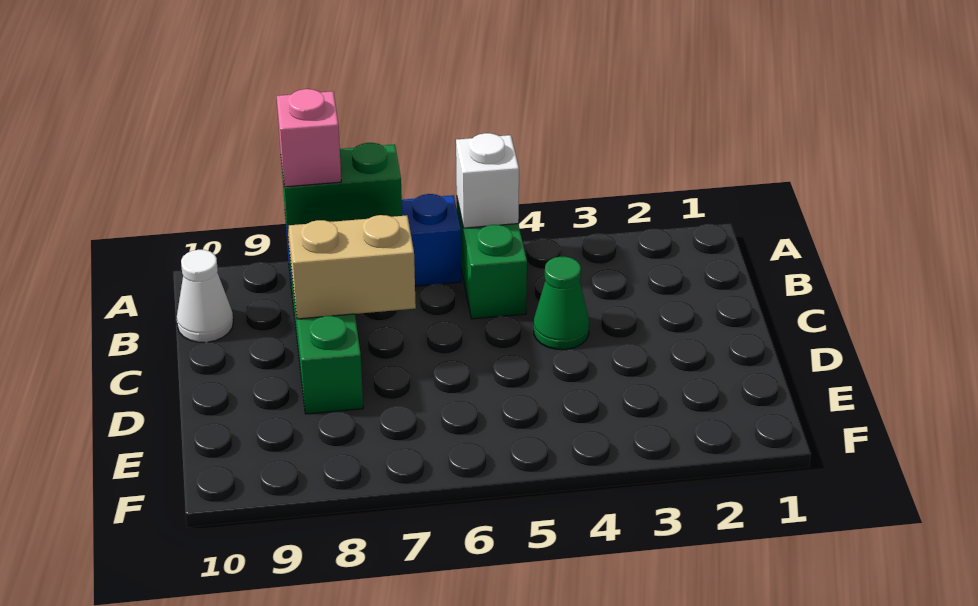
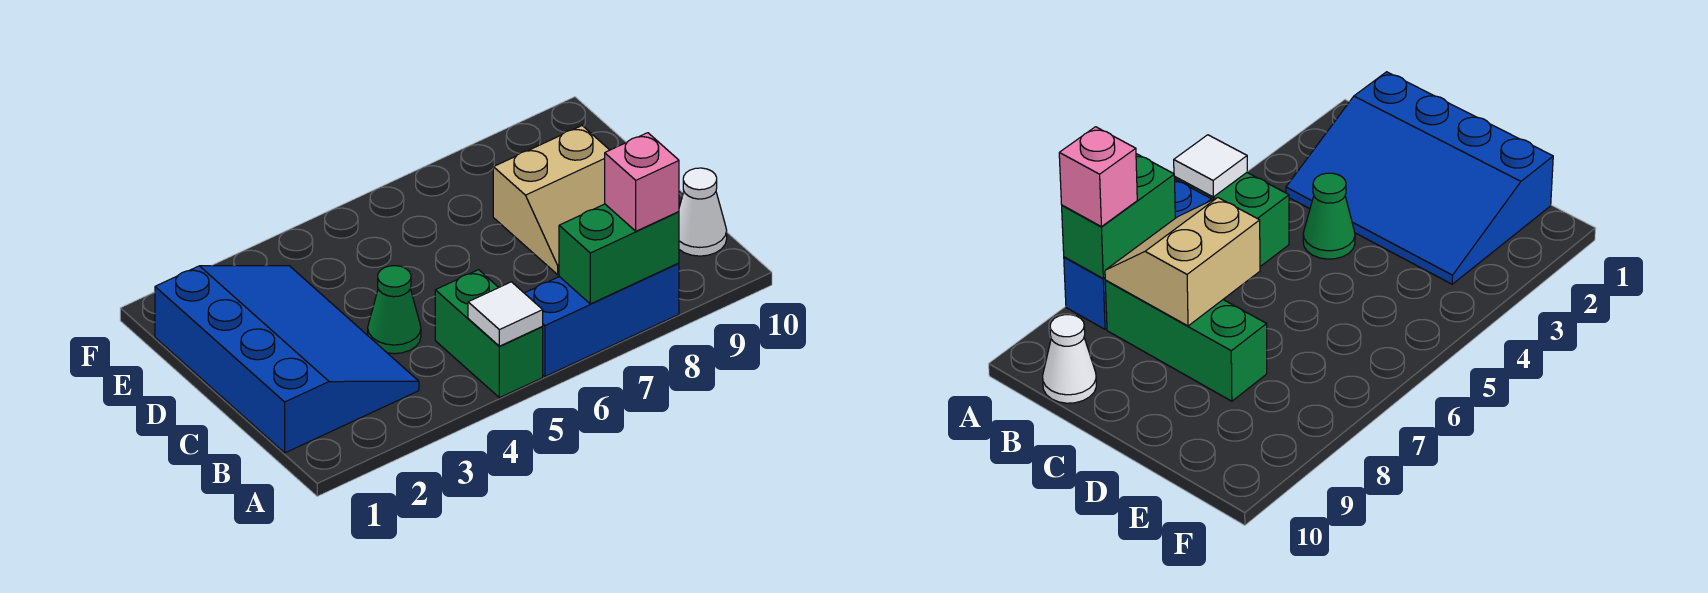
white brick A5 level 2 -> white tile A5 level 2
none -> blue slope B1:E3 level 1 top 1

